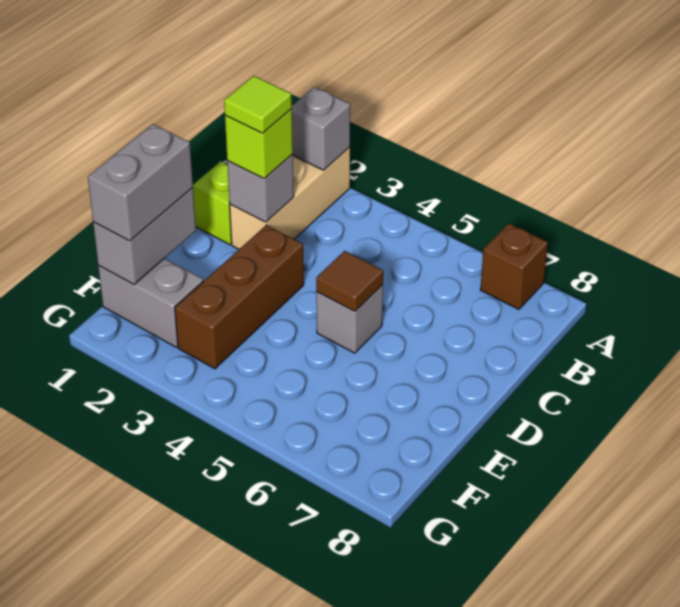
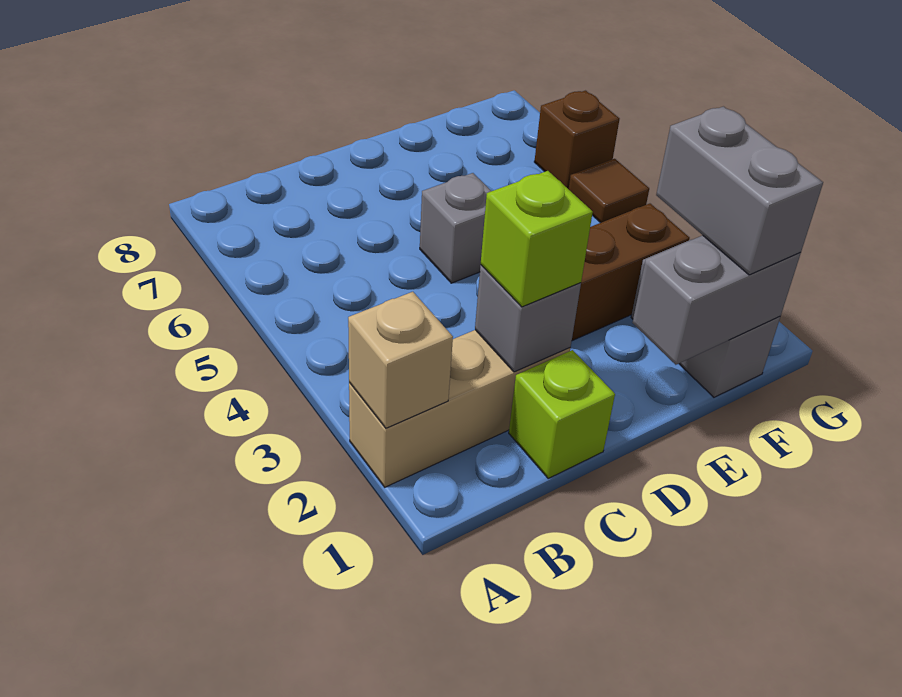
grey brick A2 level 2 -> tan brick A2 level 2
brown brick A7 level 1 -> brown brick G6 level 1
lime tile C2 level 4 -> none
brown tile D5 level 2 -> brown tile G5 level 1
grey brick E1:F1 level 3 -> grey brick F1:F2 level 3

